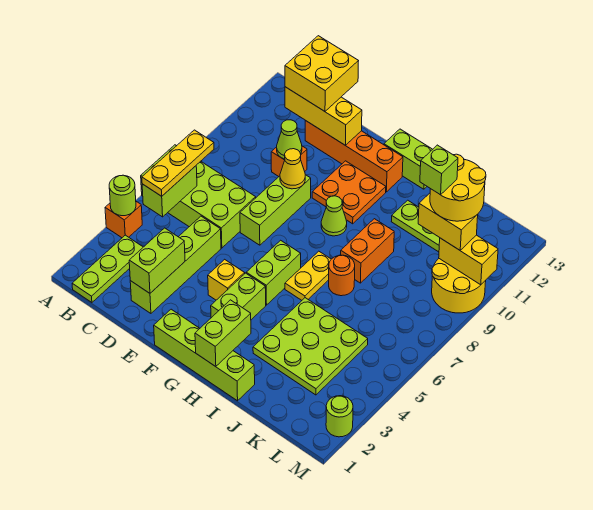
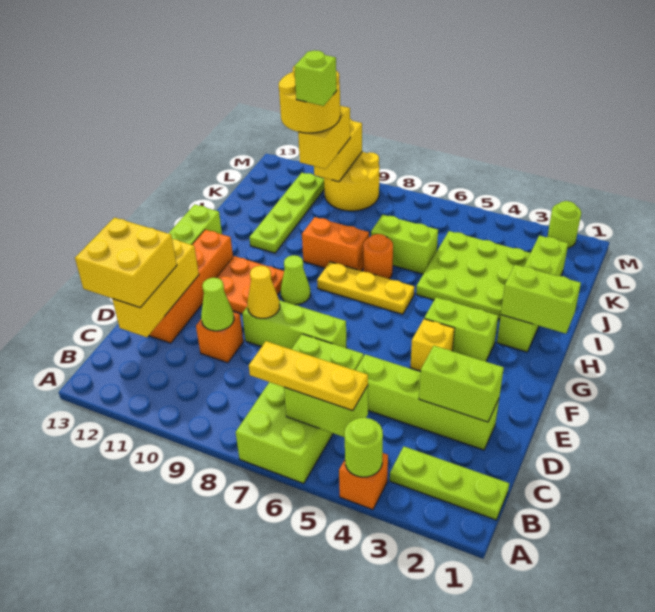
lime brick F1:I1 level 1 -> lime brick H2:K2 level 1
lime brick G5:G6 level 1 -> lime brick J6:J7 level 1
yellow plate H6:H7 level 1 -> yellow plate H6:H8 level 1

